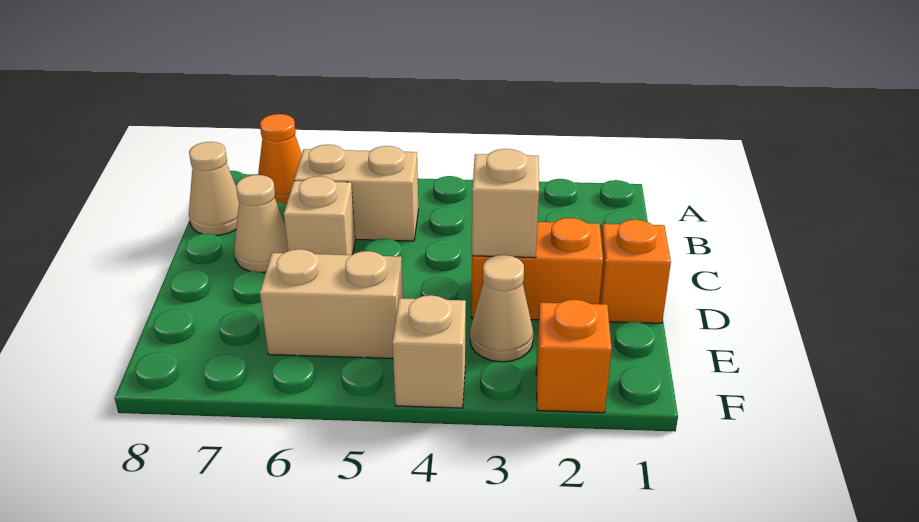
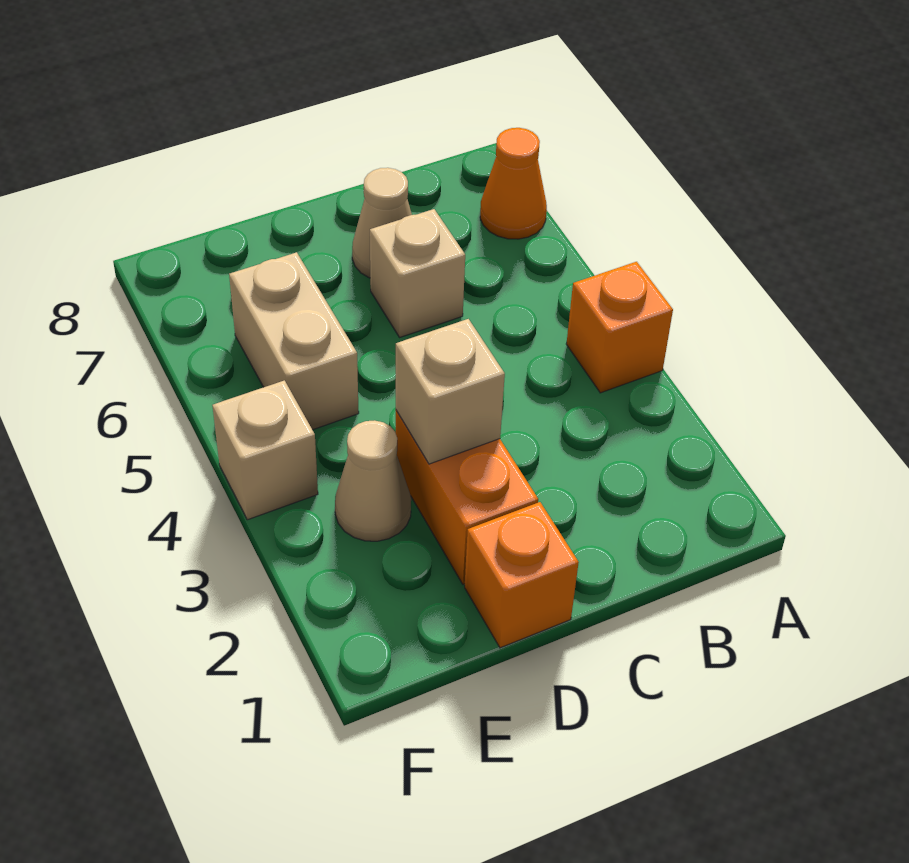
tan brick B5:B6 level 1 -> none
tan cone B8 level 1 -> none
orange brick F2 level 1 -> orange brick A4 level 1

